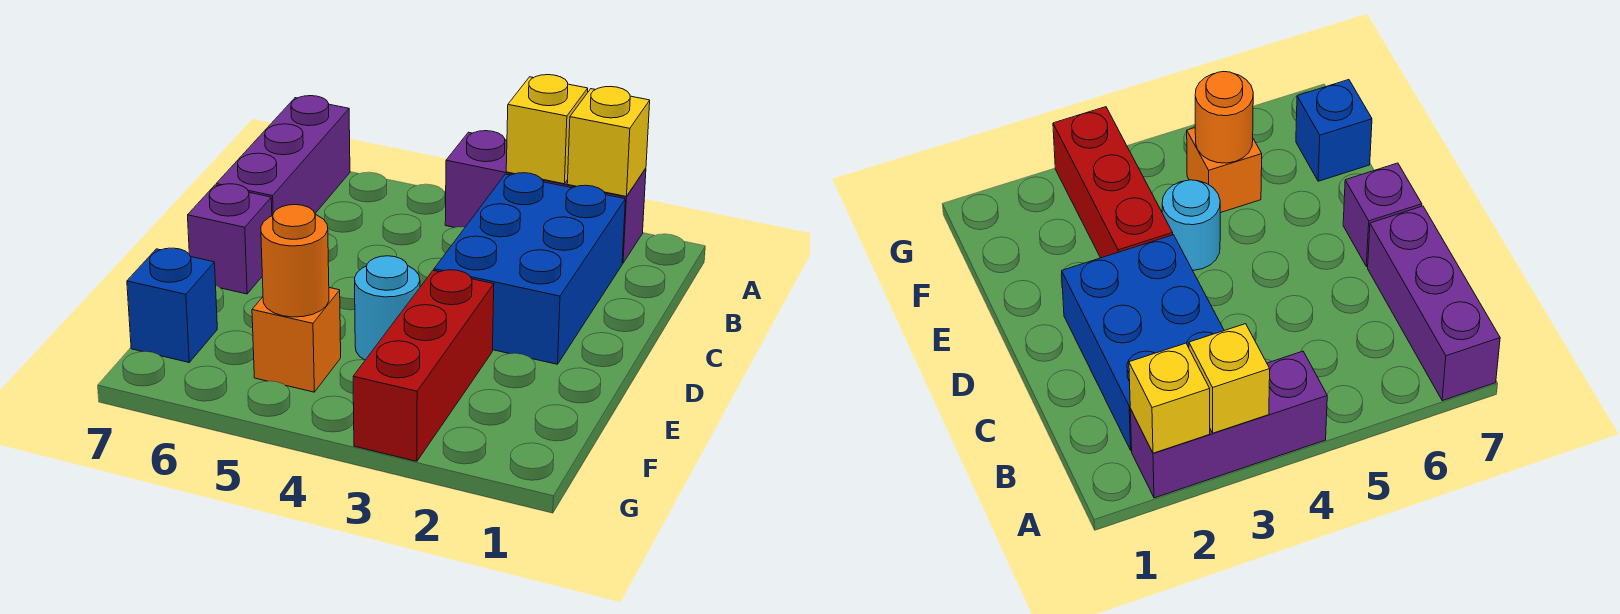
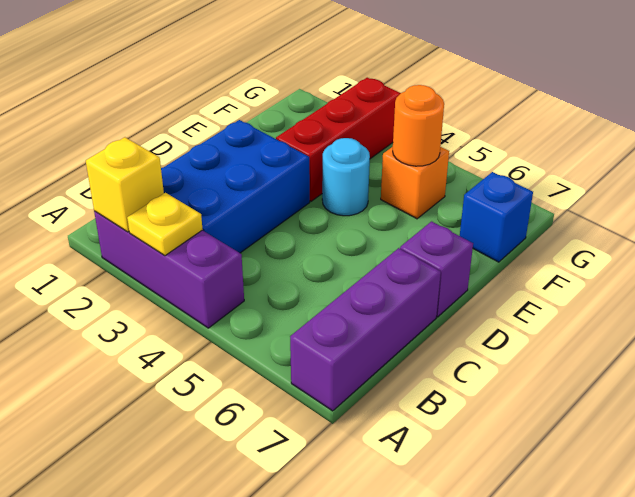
yellow brick A3 level 2 -> yellow plate A3 level 2

